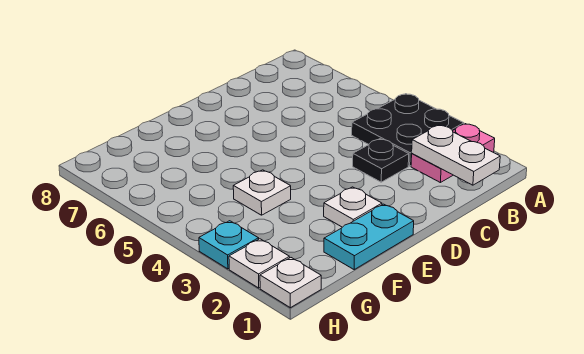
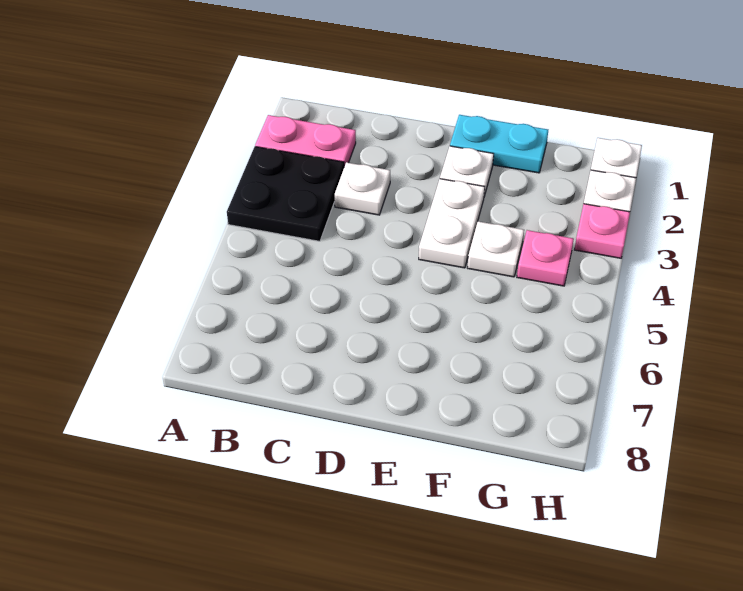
white plate B1:B2 level 2 -> white plate E3:E4 level 1
black plate C3 level 1 -> white plate C3 level 1
none -> pink plate G4 level 1
cyan plate H3 level 1 -> pink plate H3 level 1

